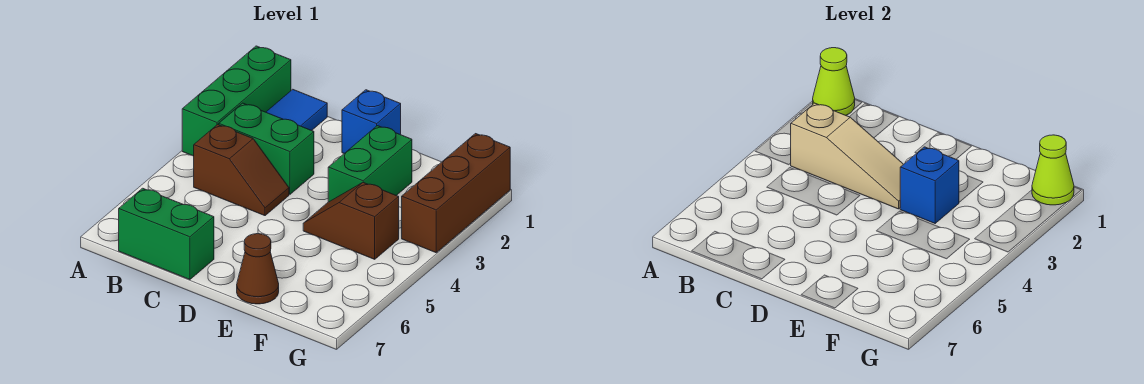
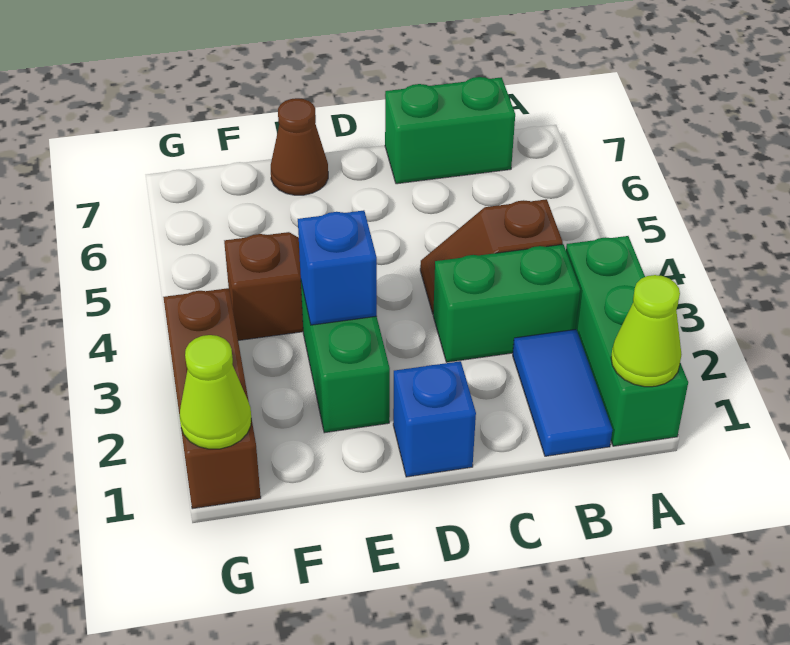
tan slope B3:D3 level 2 top B -> none

